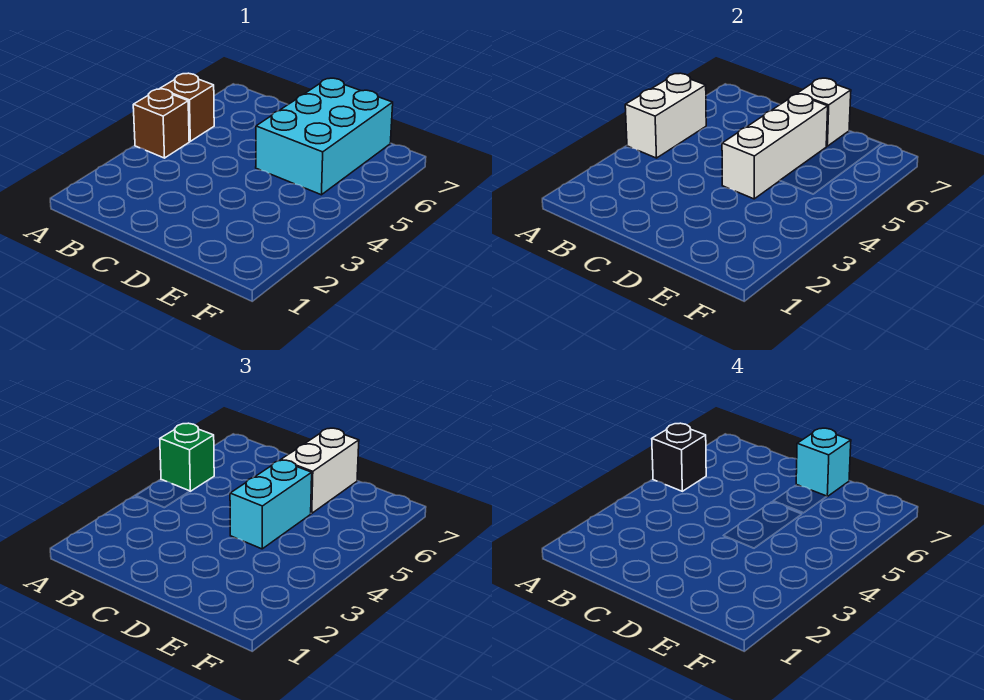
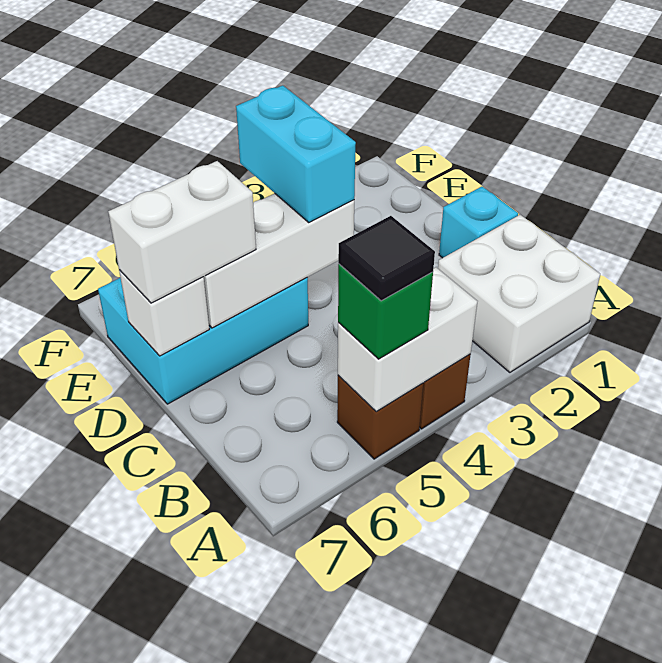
none -> white brick A1:B2 level 1
black brick A5 level 4 -> black tile A5 level 4
cyan brick D4:D5 level 3 -> cyan brick D4:E4 level 3
cyan brick D7 level 4 -> cyan brick C1 level 1

